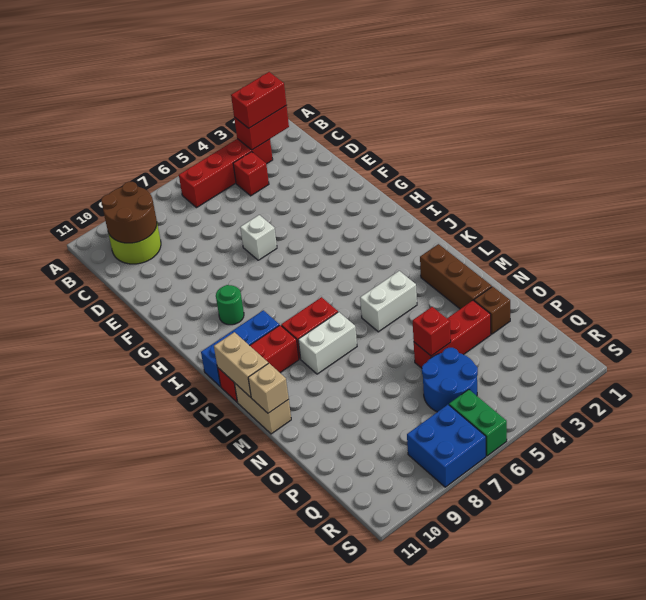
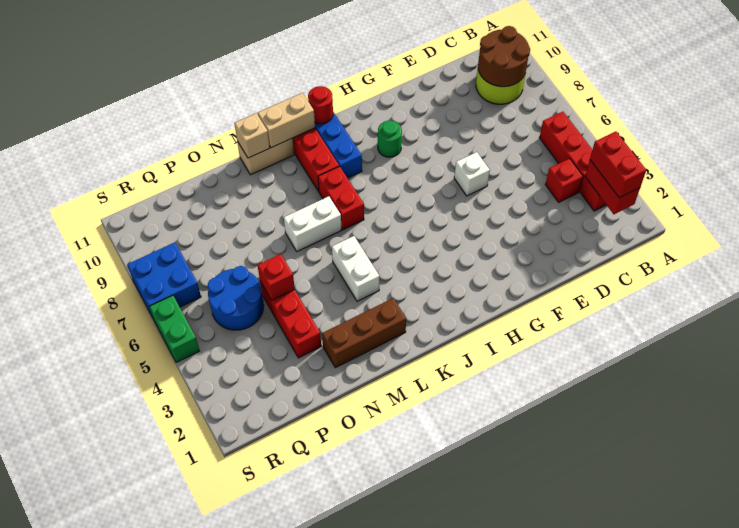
none -> red round brick J11 level 2
white brick L7:L8 level 1 -> white brick L7:M7 level 1
brown brick O2 level 1 -> none
green brick R6:S6 level 1 -> green brick S5:S6 level 1

